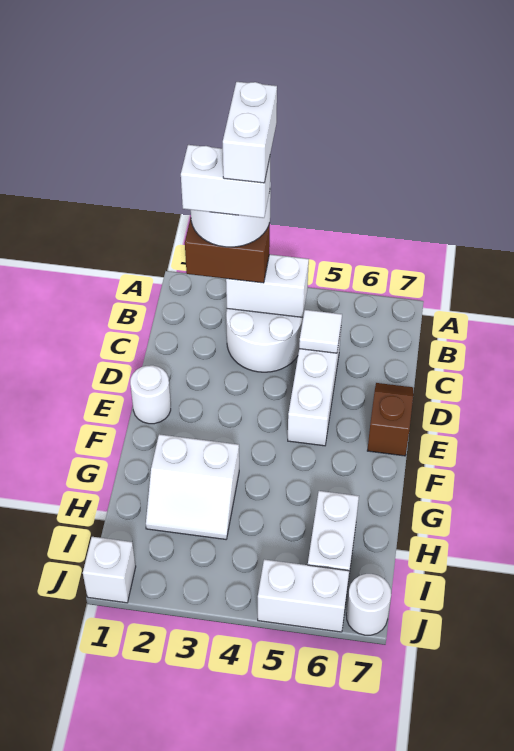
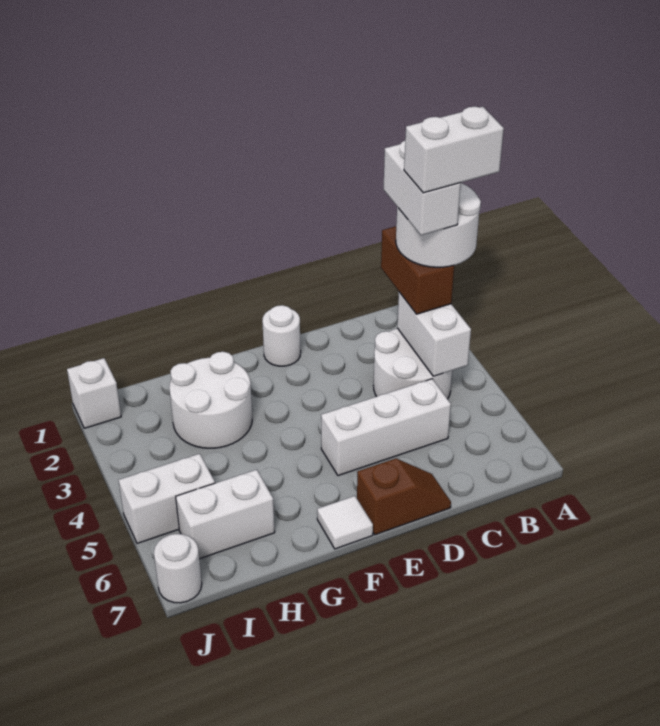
white tile C5 level 2 -> white tile F7 level 1
white slope G2:H3 level 1 top G -> white round brick G2:H3 level 1
white brick J5:J6 level 1 -> white brick I5:J5 level 1

